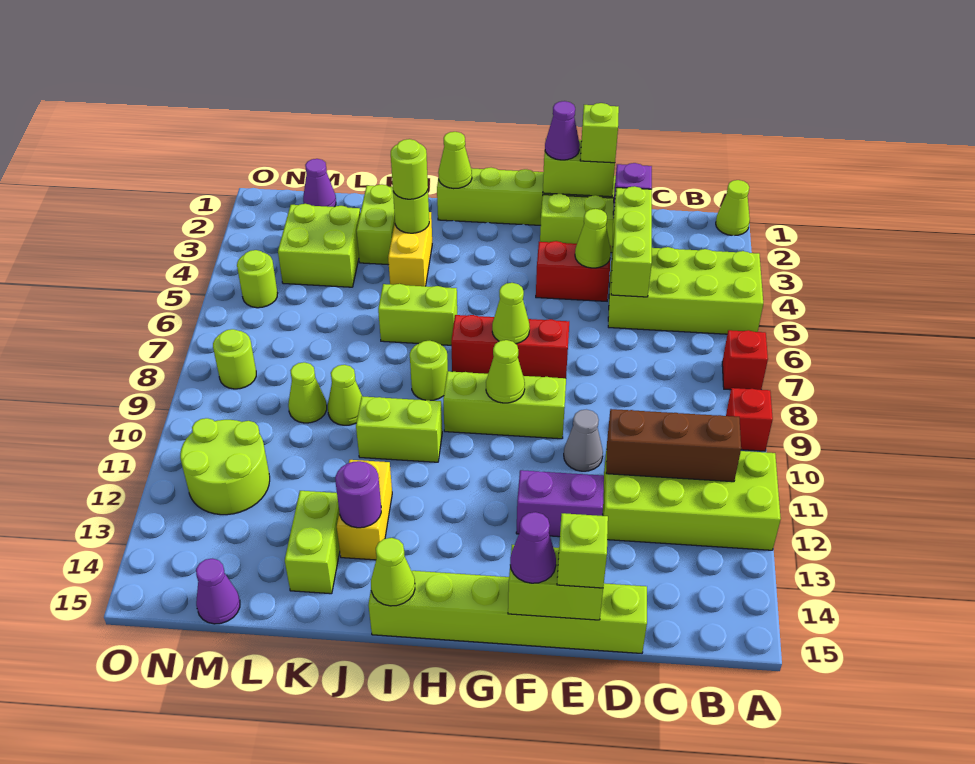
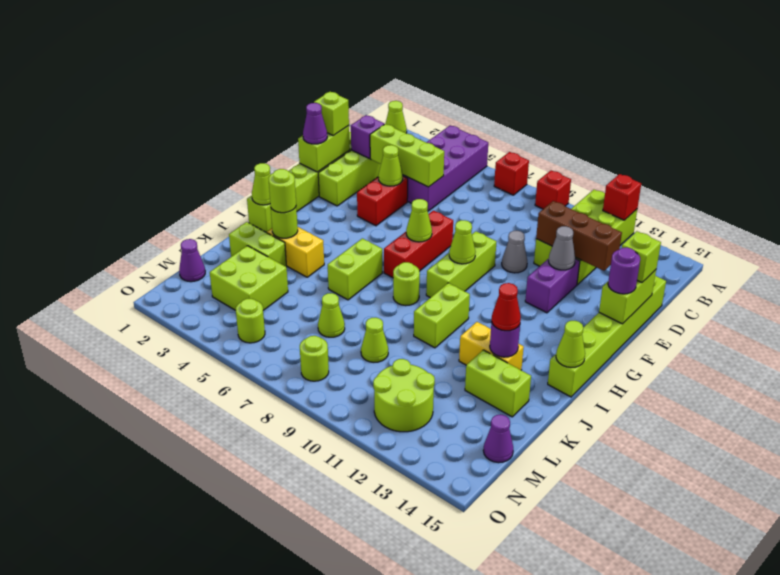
lime brick A4:D5 level 1 -> purple brick A4:D5 level 1
none -> red brick A12 level 2
brown brick B11:D11 level 2 -> brown brick D11:D13 level 2
none -> grey cone E12 level 2
purple cone F15 level 3 -> purple round brick F15 level 3
none -> red cone J13 level 3
lime cone K9 level 1 -> lime cone L7 level 1

